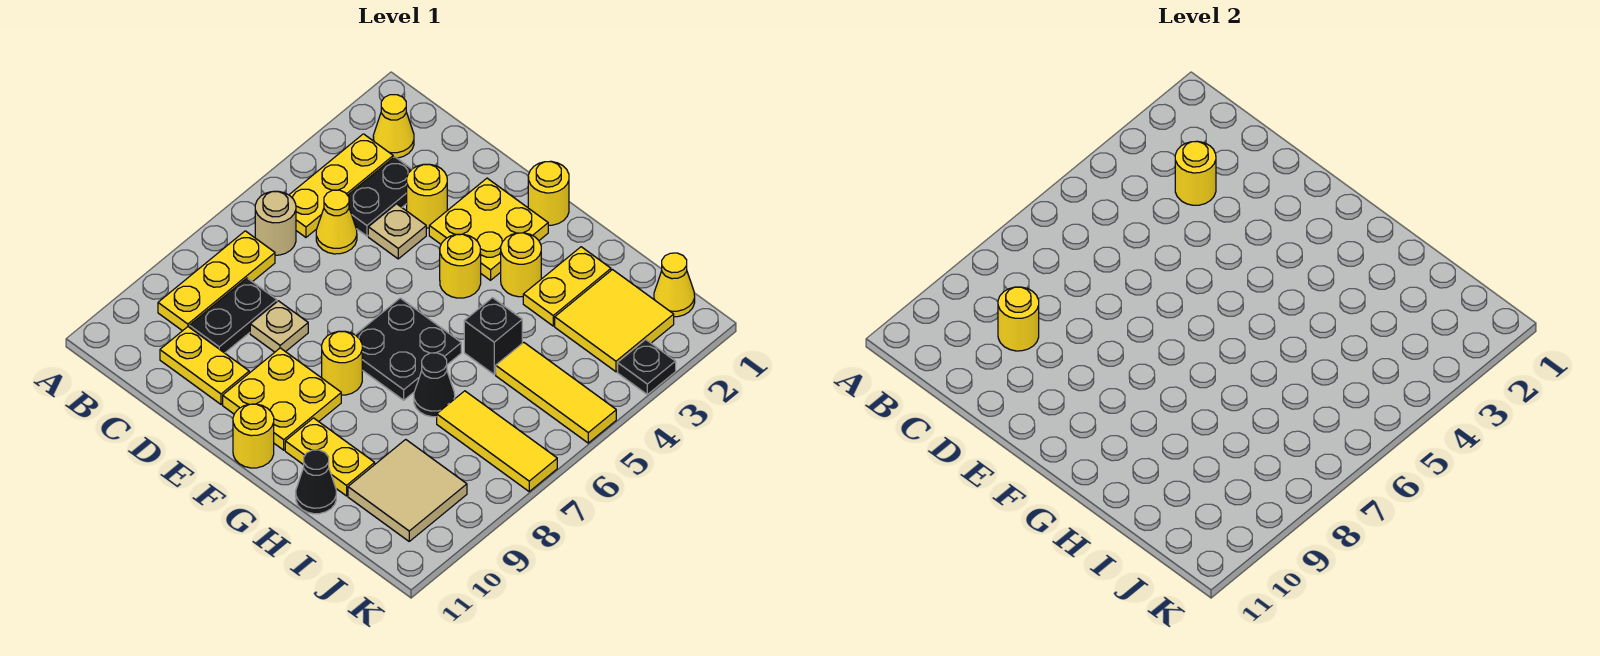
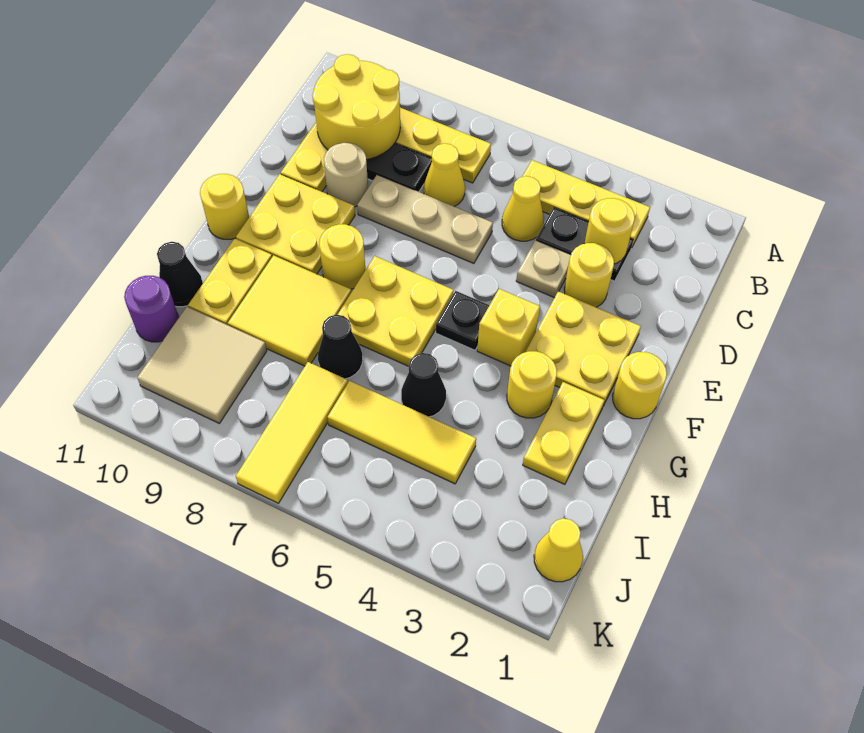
yellow cone B2 level 1 -> yellow cone C7 level 1
tan round brick B6 level 1 -> tan round brick D9 level 1
yellow round brick C9 level 2 -> yellow round brick B9:C10 level 2
tan plate D8 level 1 -> tan plate D6:D8 level 1
yellow round brick F4 level 1 -> yellow brick F4 level 1
black plate F6:G7 level 1 -> yellow plate F6:G7 level 1
yellow plate H2:H3 level 1 -> yellow plate G2:H2 level 1
black brick H5 level 1 -> black cone H5 level 1
yellow tile I2:J3 level 1 -> yellow tile G8:H9 level 1
yellow tile I5:K5 level 1 -> yellow tile I4:I6 level 1
none -> purple round brick I11 level 1
black plate K3 level 1 -> black plate F5 level 1

